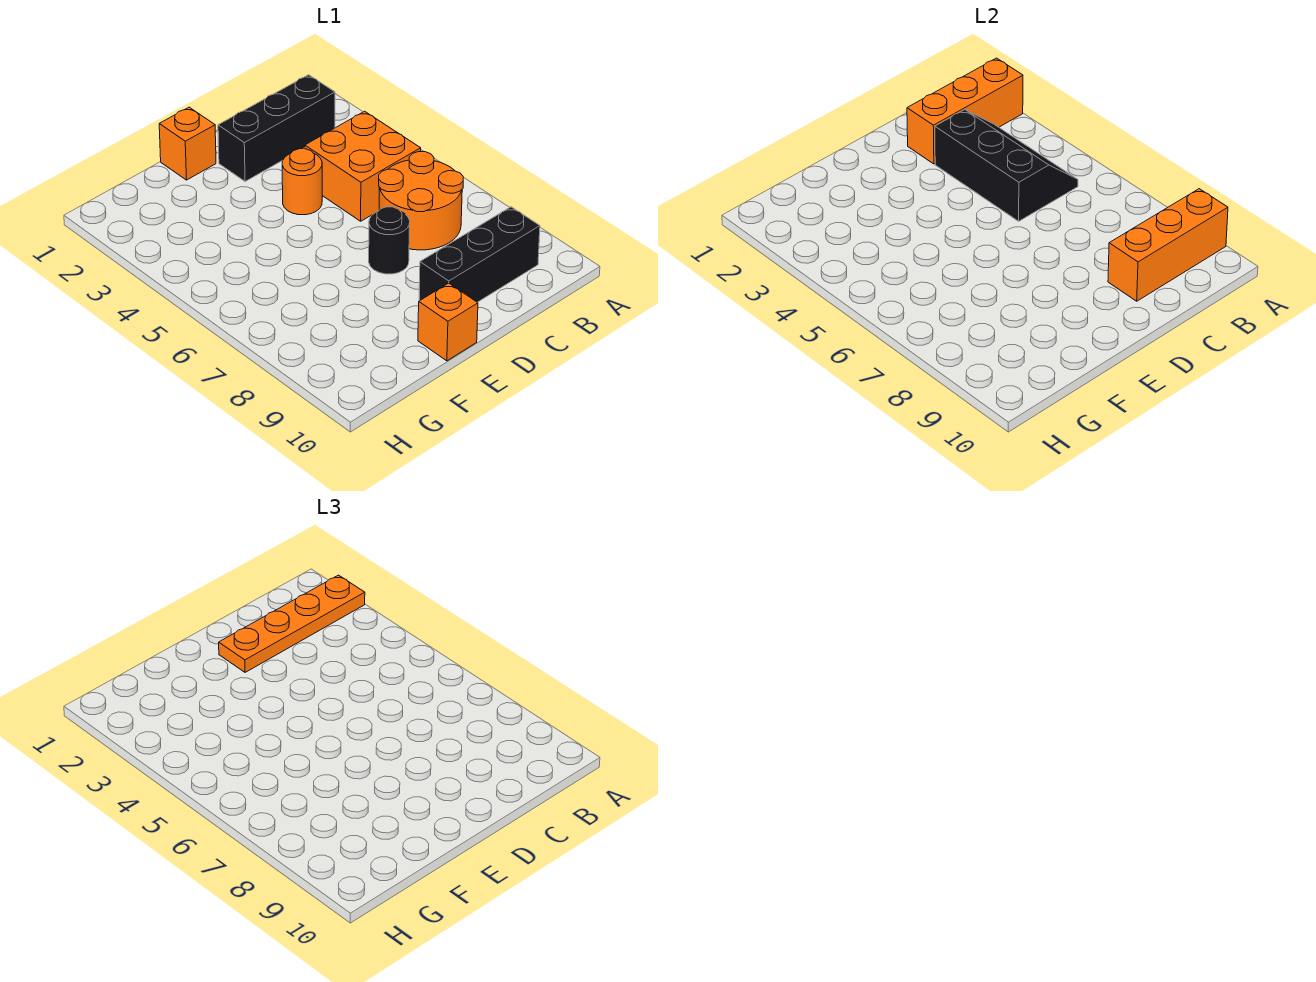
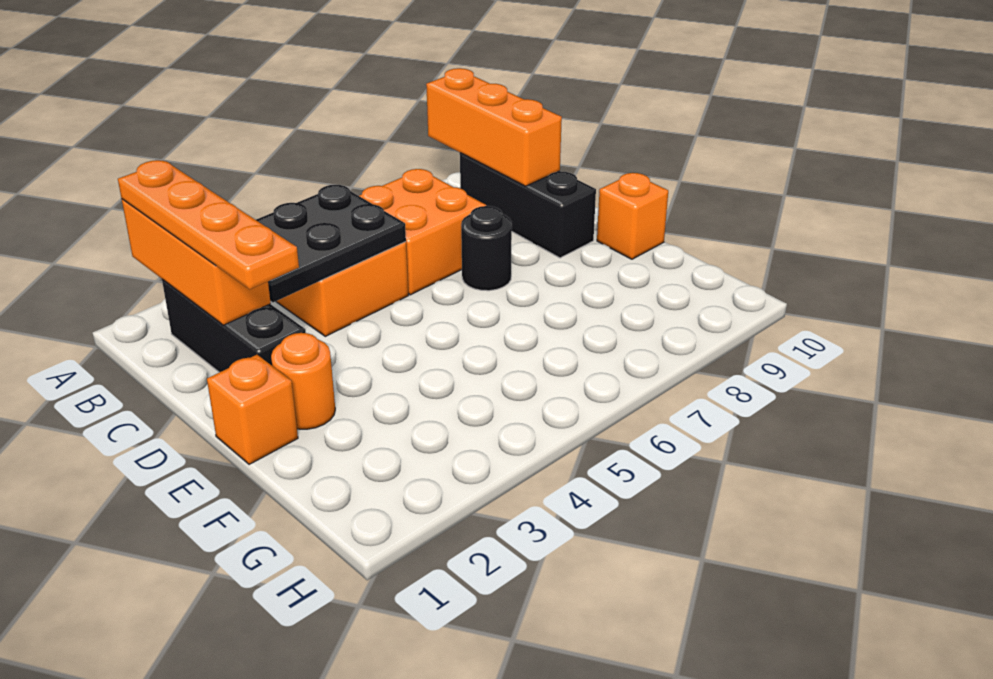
black slope B3:C5 level 2 top C -> black plate B3:C5 level 2
orange round brick B6:C7 level 1 -> orange brick B6:C7 level 1
orange round brick D4 level 1 -> orange round brick E2 level 1

